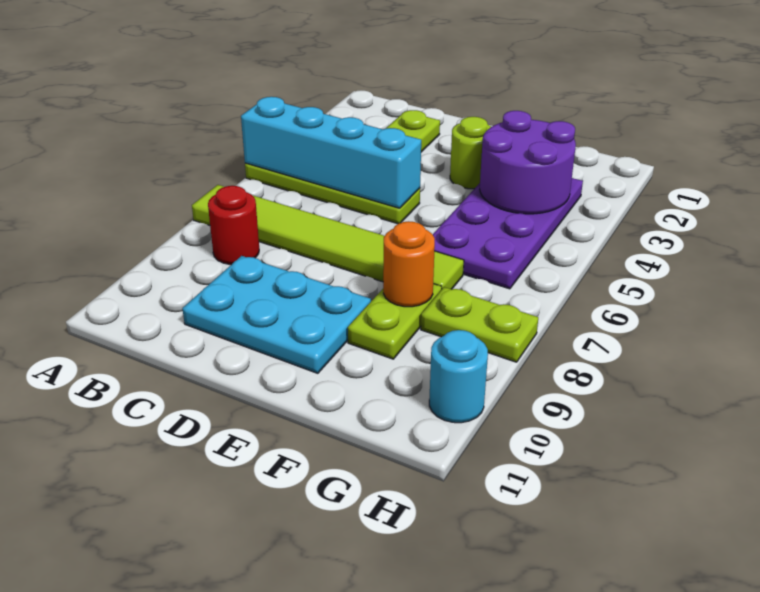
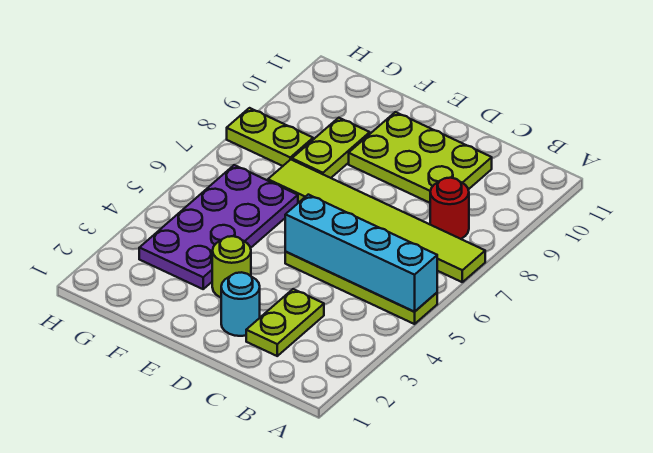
cyan plate C9:E10 level 1 -> lime plate C9:E10 level 1
purple round brick F3:G4 level 2 -> none
orange round brick F8 level 2 -> none
cyan round brick H10 level 1 -> cyan round brick D2 level 1

